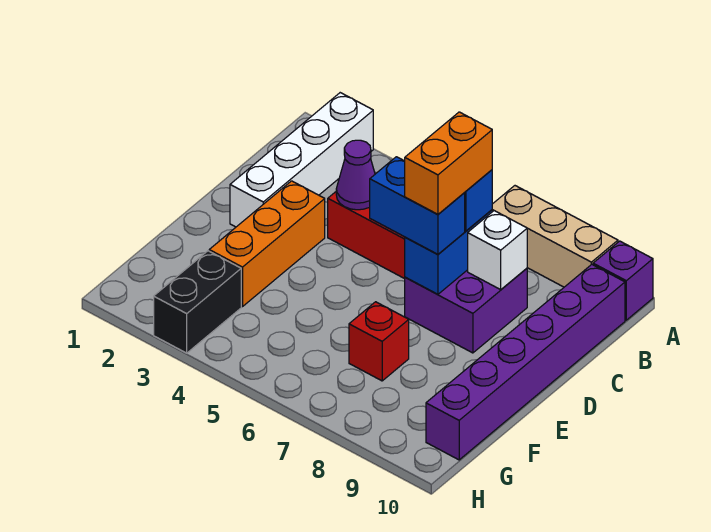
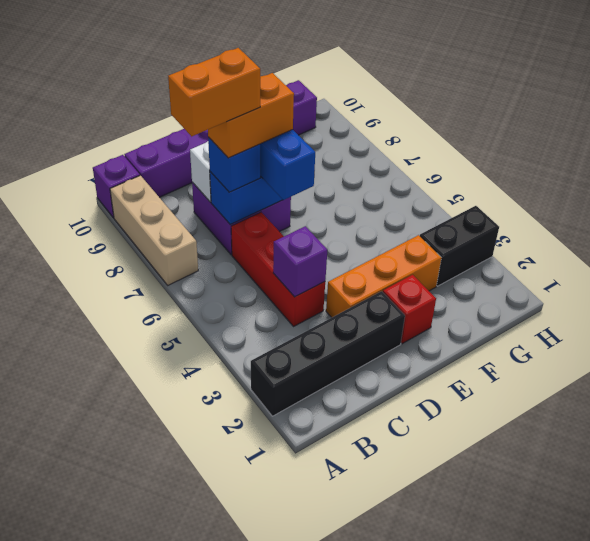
white brick A2:D2 level 1 -> black brick A2:D2 level 1
none -> orange brick B7:C7 level 5
purple cone C4 level 2 -> purple brick C4 level 2
red brick F7 level 1 -> red brick E2 level 1

